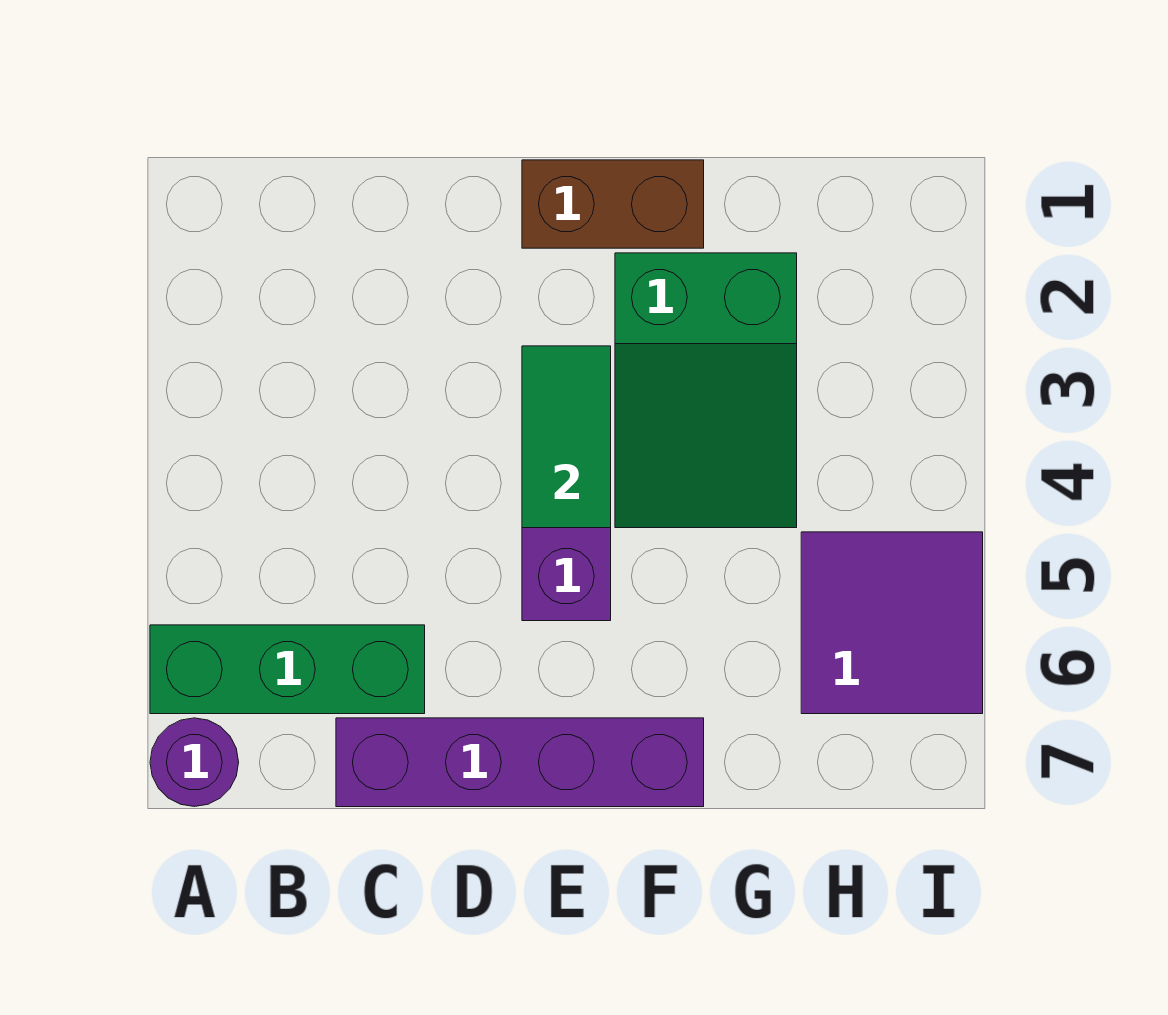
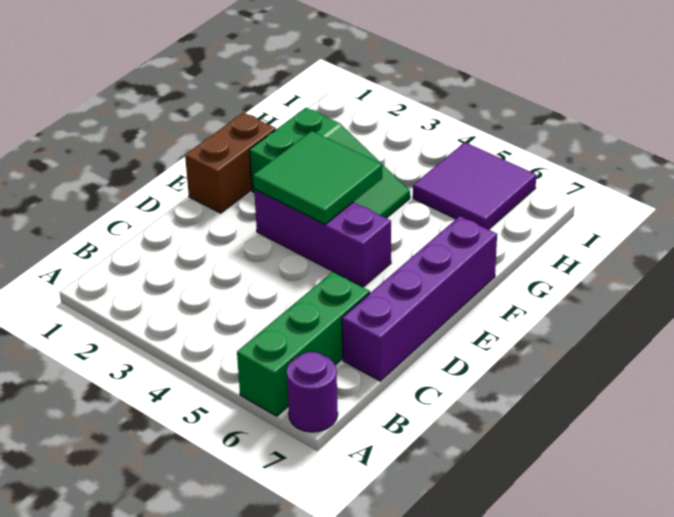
green tile E3:E4 level 2 -> green tile E3:F4 level 2

